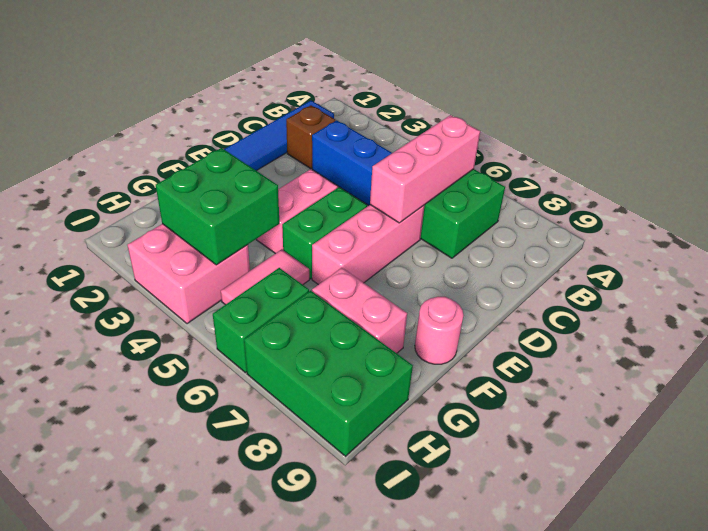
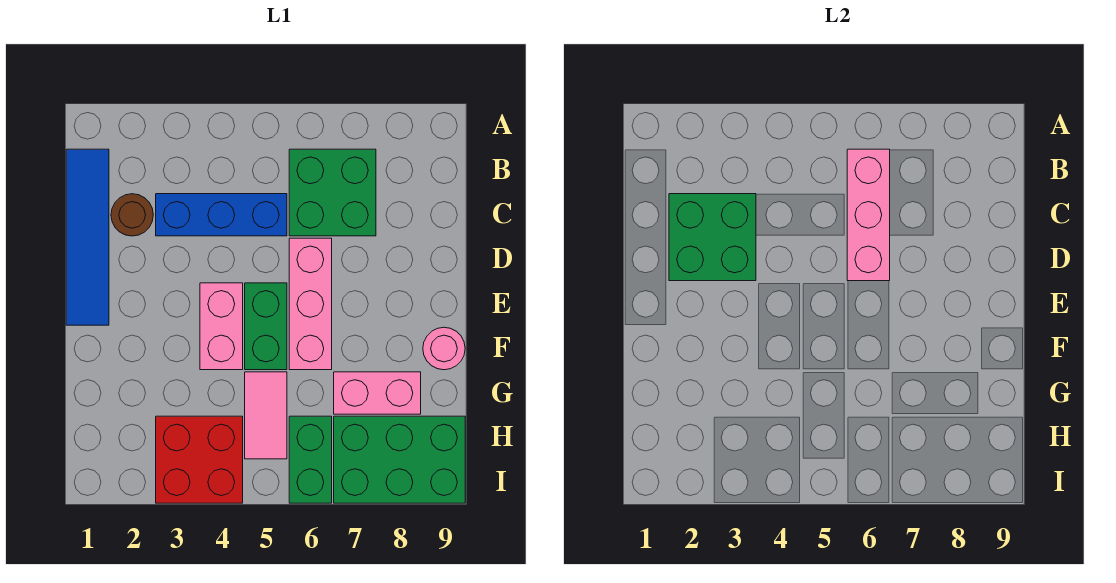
brown brick C2 level 1 -> brown round brick C2 level 1
green brick G3:H4 level 2 -> green brick C2:D3 level 2
pink brick H3:I4 level 1 -> red brick H3:I4 level 1

